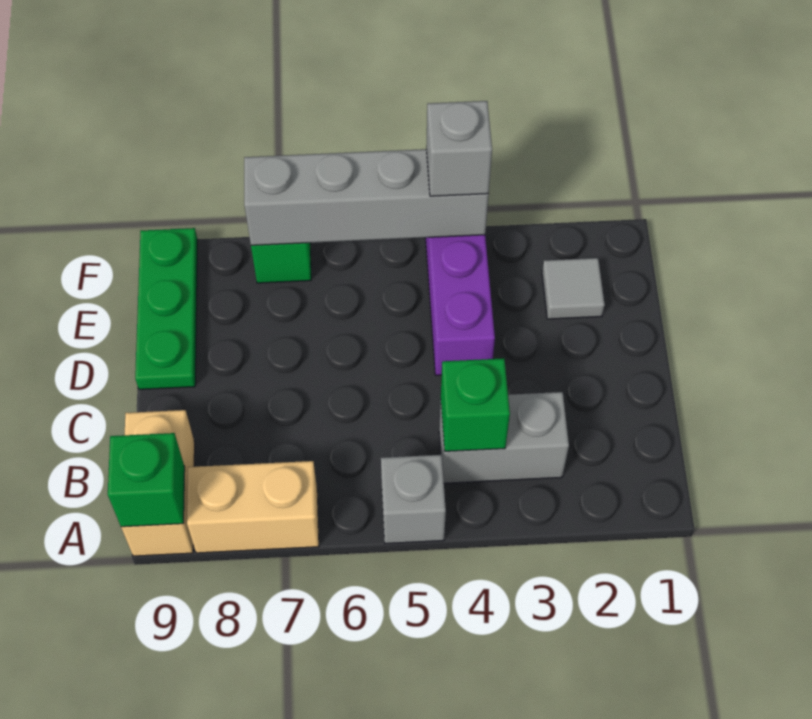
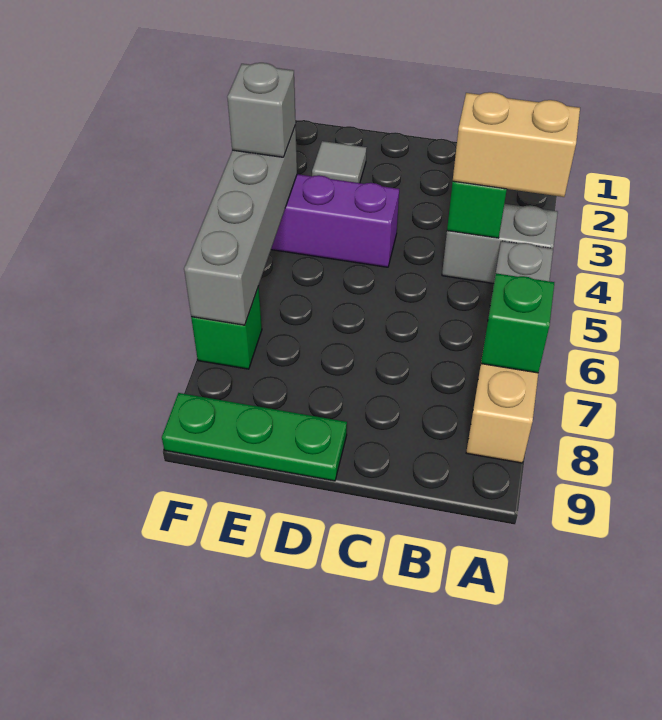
tan brick A9:B9 level 1 -> tan brick A4:B4 level 3
green brick A9 level 2 -> green brick A7 level 2
grey brick B3:B4 level 1 -> grey brick A4:B4 level 1

